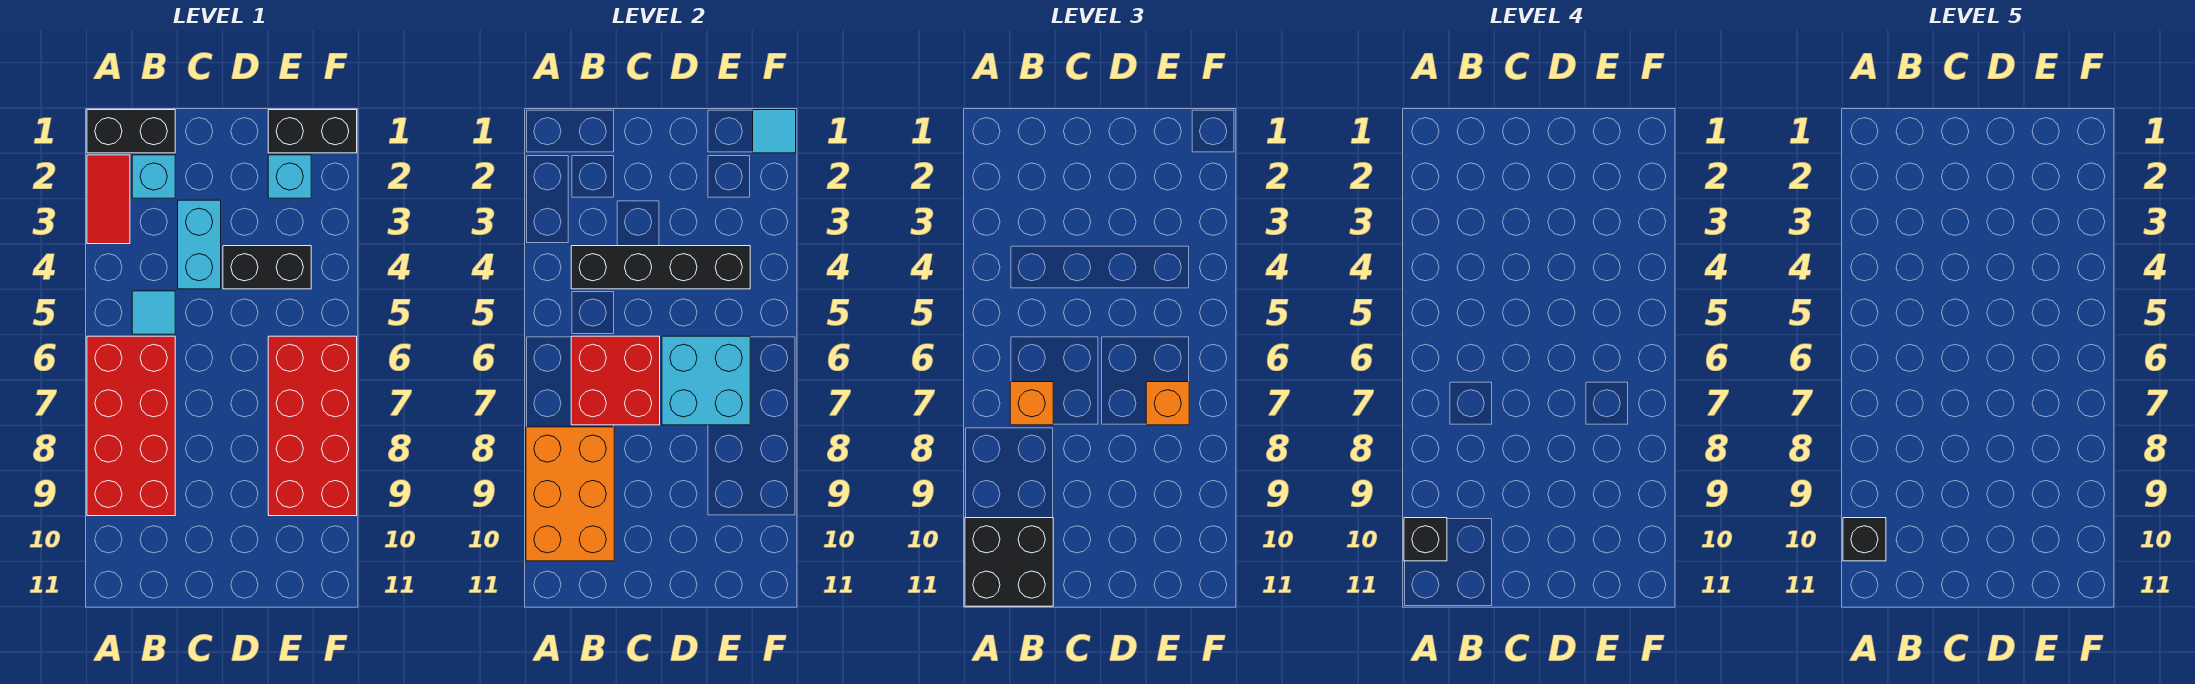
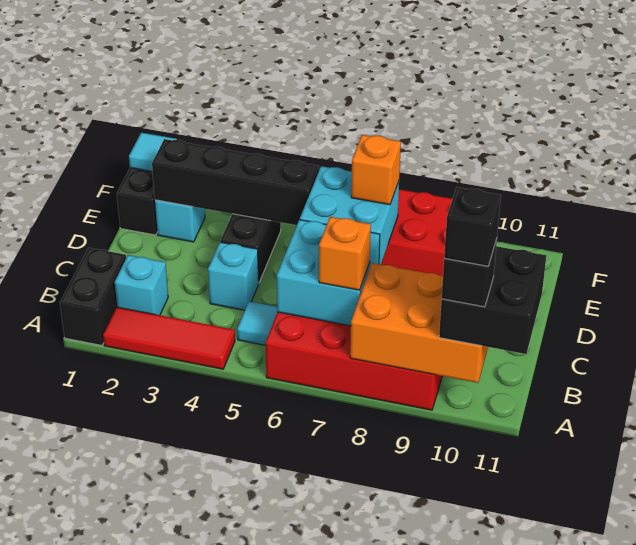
red tile A2:A3 level 1 -> red tile A2:A4 level 1
black brick B4:E4 level 2 -> black brick E2:E5 level 2
red brick B6:C7 level 2 -> cyan brick B6:C7 level 2
cyan brick C3:C4 level 1 -> cyan brick C4 level 1

